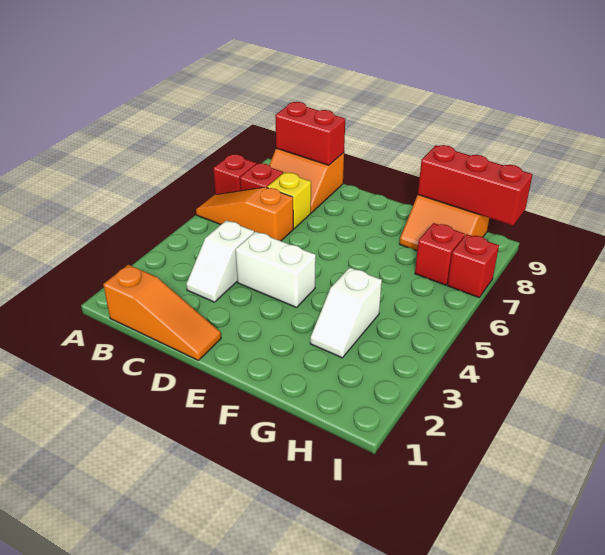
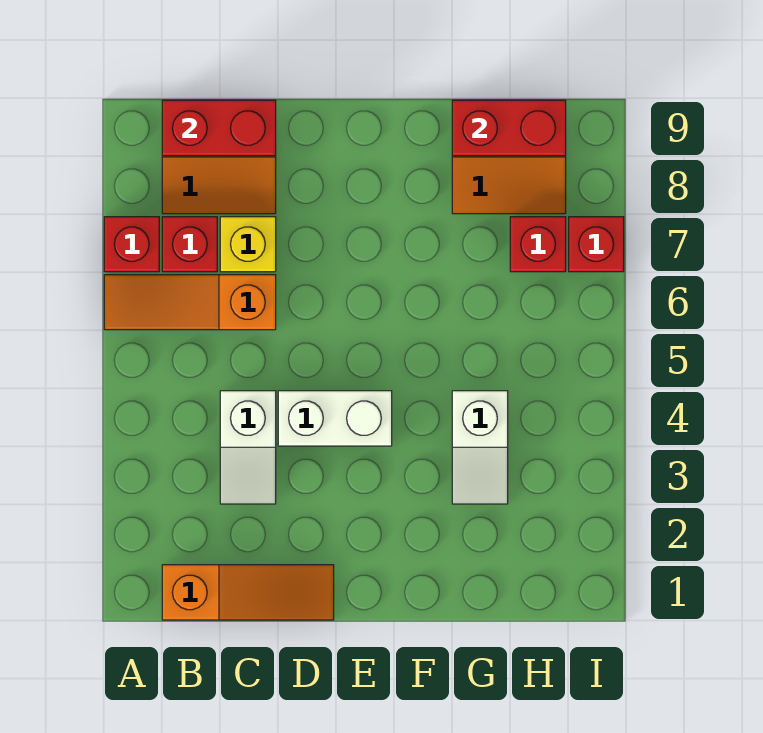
red brick G9:I9 level 2 -> red brick G9:H9 level 2

